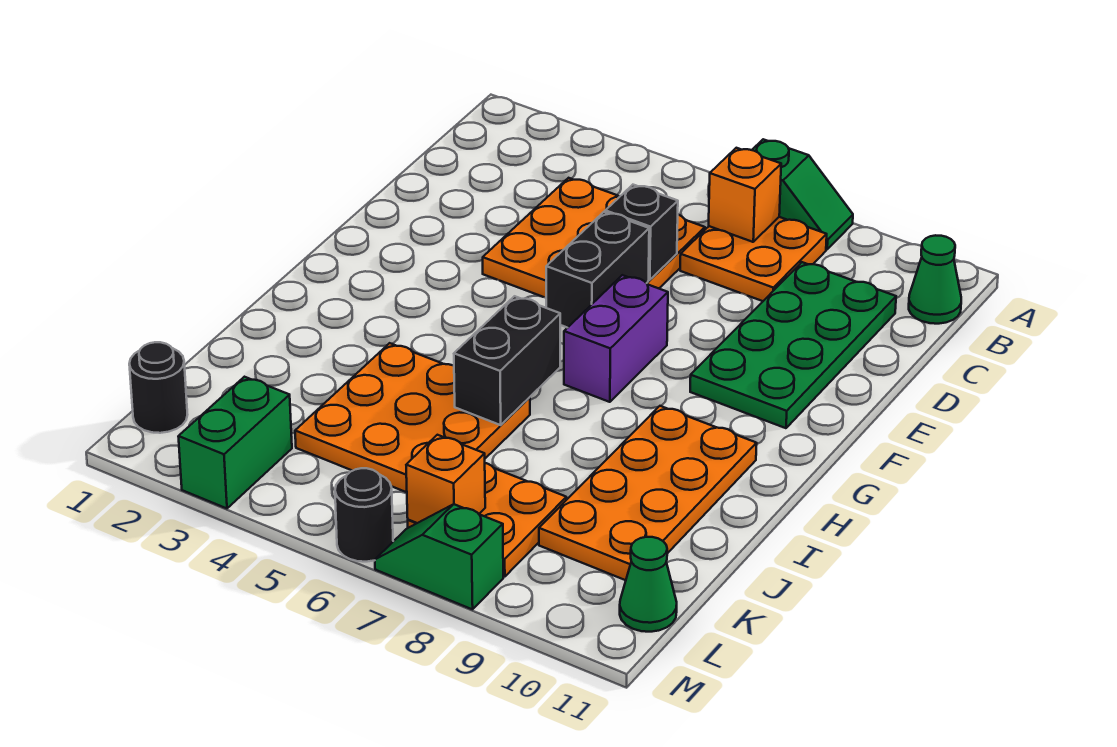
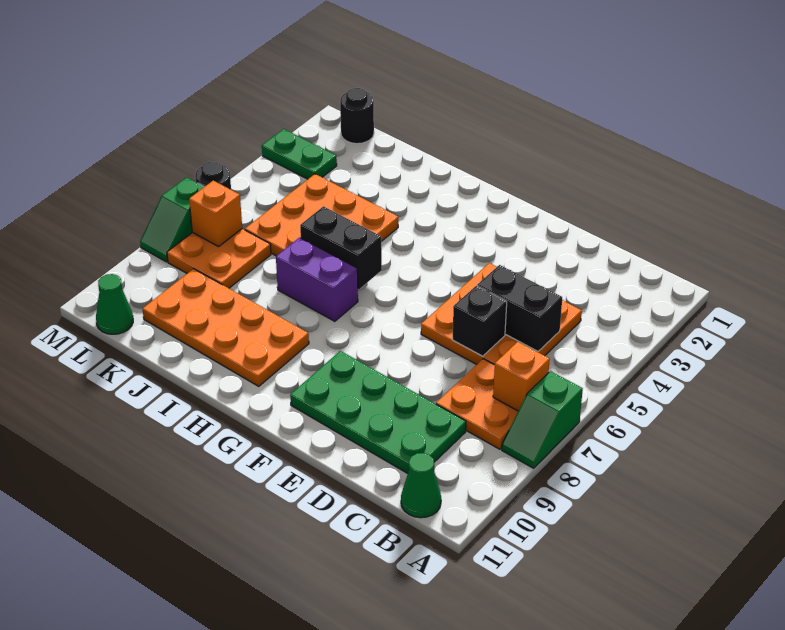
black brick E6:F6 level 2 -> black brick C5:D5 level 2
purple brick F7:G7 level 1 -> purple brick H7:I7 level 1
green brick L3:M3 level 1 -> green plate L3:M3 level 1
green slope M7:M8 level 1 top 8 -> green slope M7:M8 level 1 top 7

